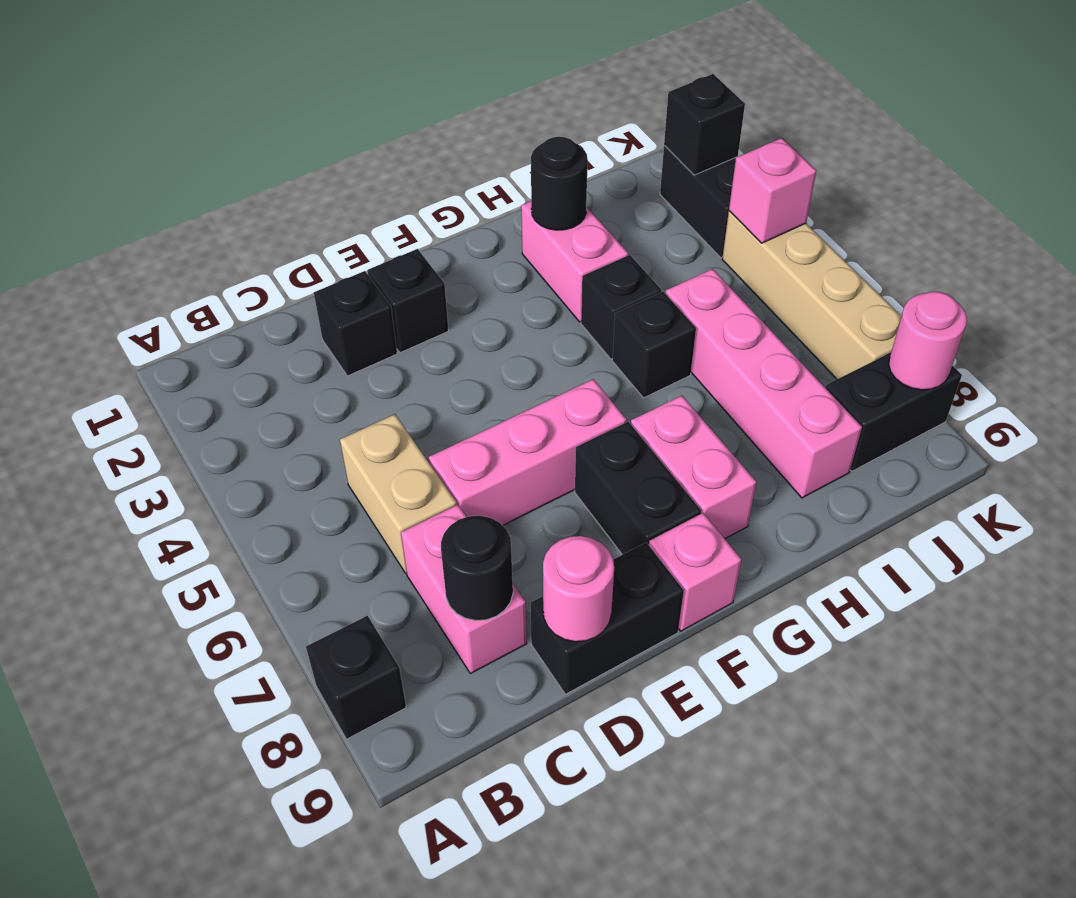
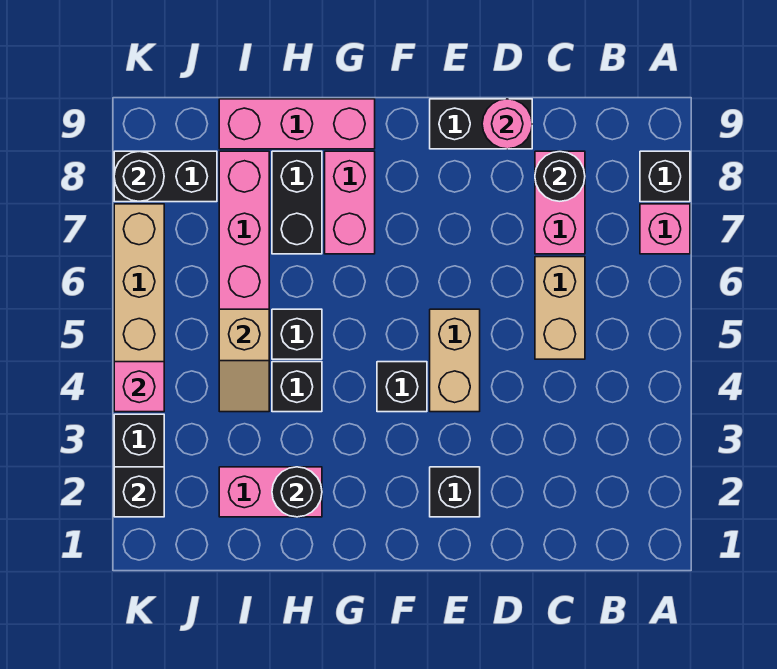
black brick D2 level 1 -> black brick F4 level 1
pink brick D6:F6 level 1 -> pink brick G9:I9 level 1
none -> tan brick E4:E5 level 1
black brick F7:F8 level 1 -> black brick H7:H8 level 1
pink brick F9 level 1 -> pink brick A7 level 1
pink brick H2:H3 level 1 -> pink brick H2:I2 level 1
none -> tan slope I4:I5 level 2 top 5
pink round brick K8 level 2 -> black round brick K8 level 2

